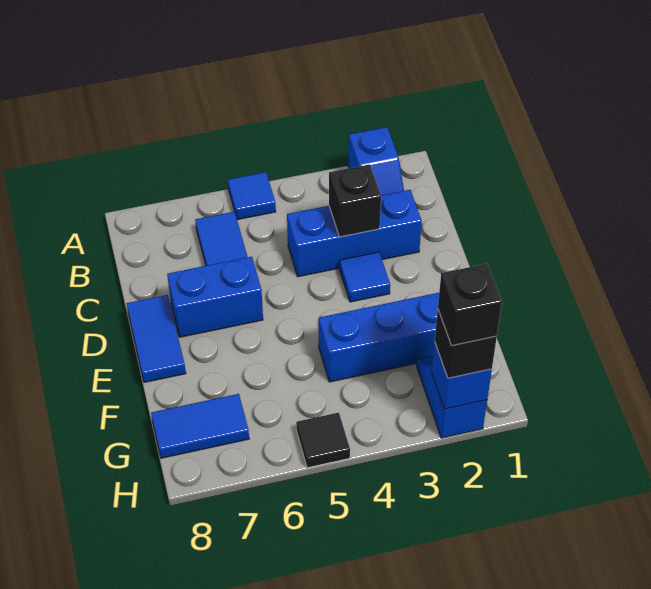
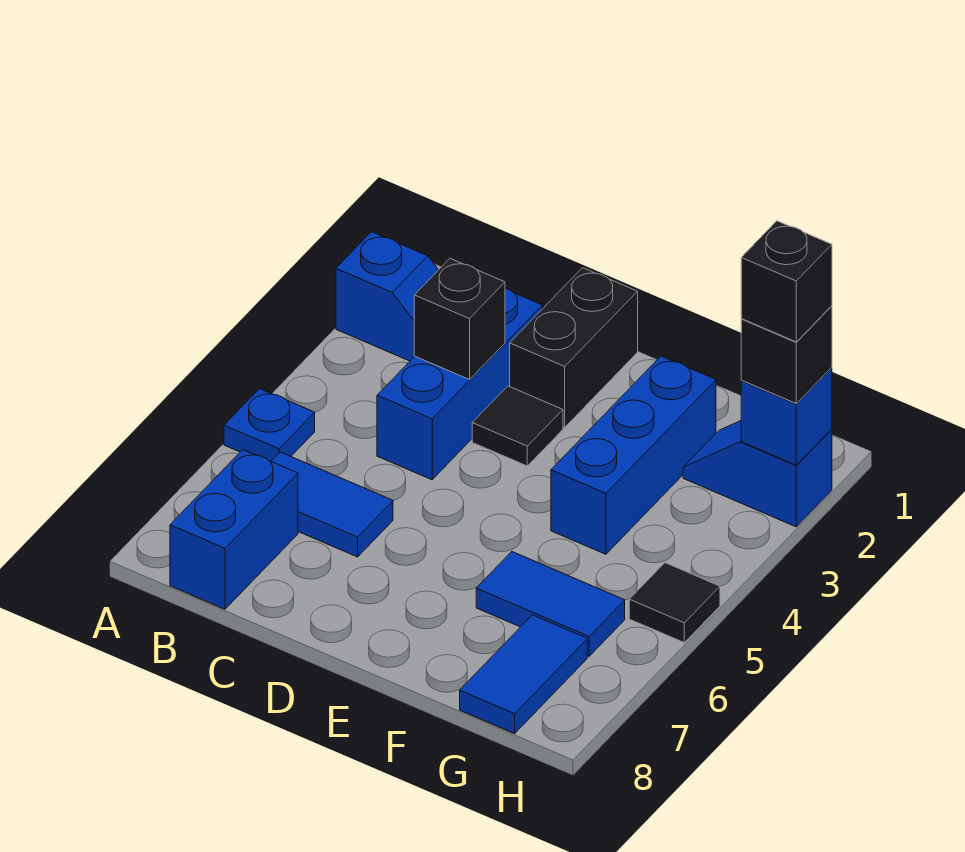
blue tile A5 level 1 -> blue plate A5 level 1
none -> black brick D1:D2 level 1
blue tile D3 level 1 -> black tile D3 level 1
blue brick D6:D7 level 1 -> blue brick B7:B8 level 1
blue tile D8:E8 level 1 -> blue tile F6:G6 level 1

